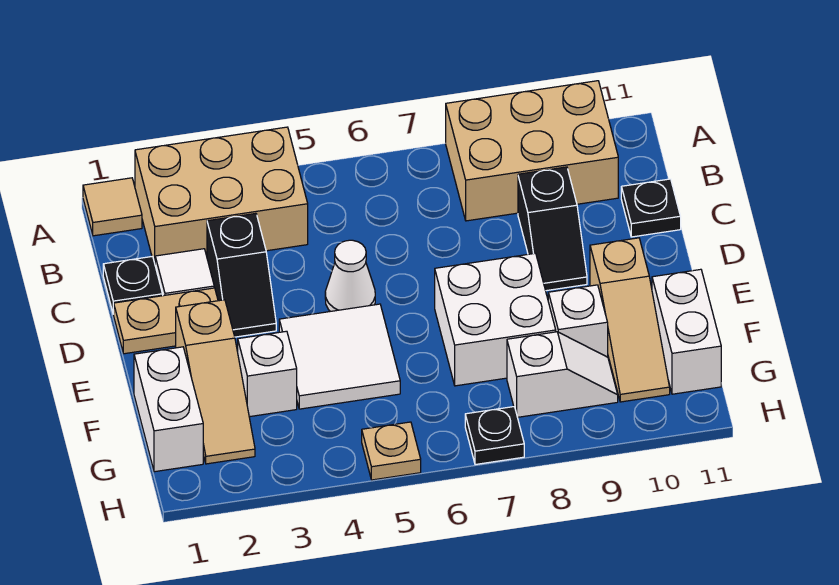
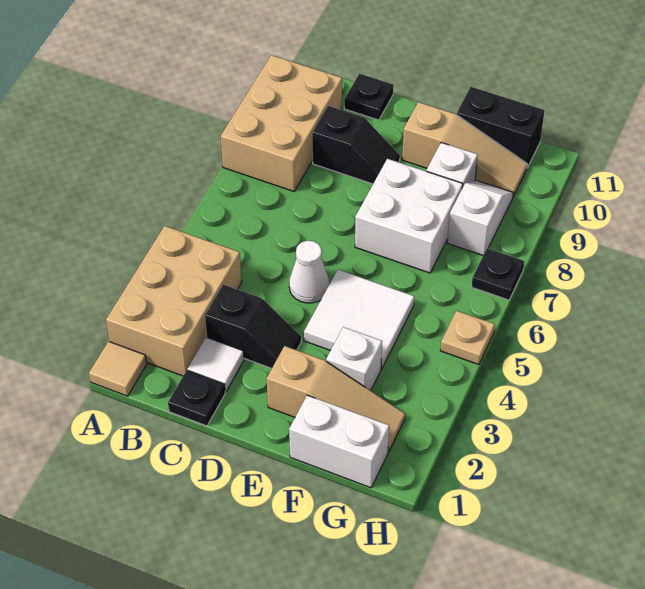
tan plate D1:D2 level 1 -> none
white brick F11:G11 level 1 -> black brick F11:G11 level 1

